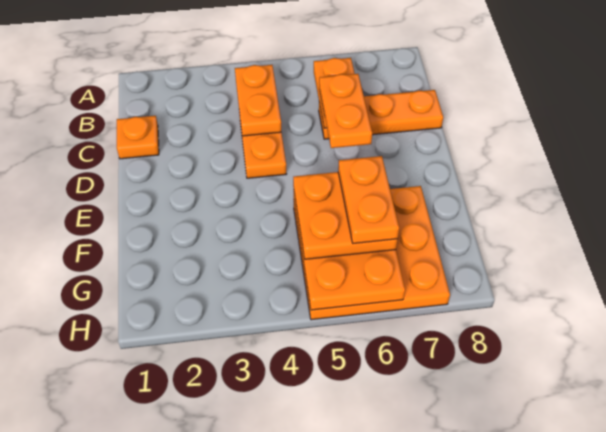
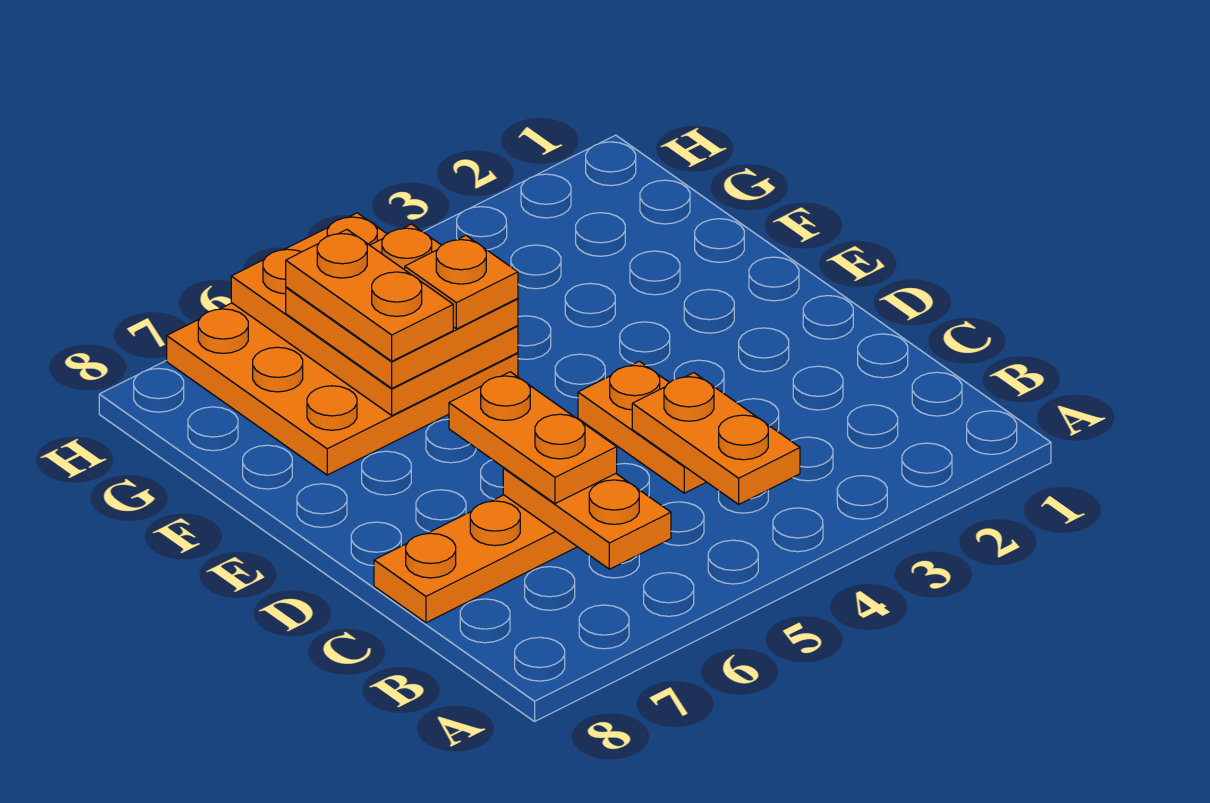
orange plate C1 level 1 -> orange plate F5 level 4

